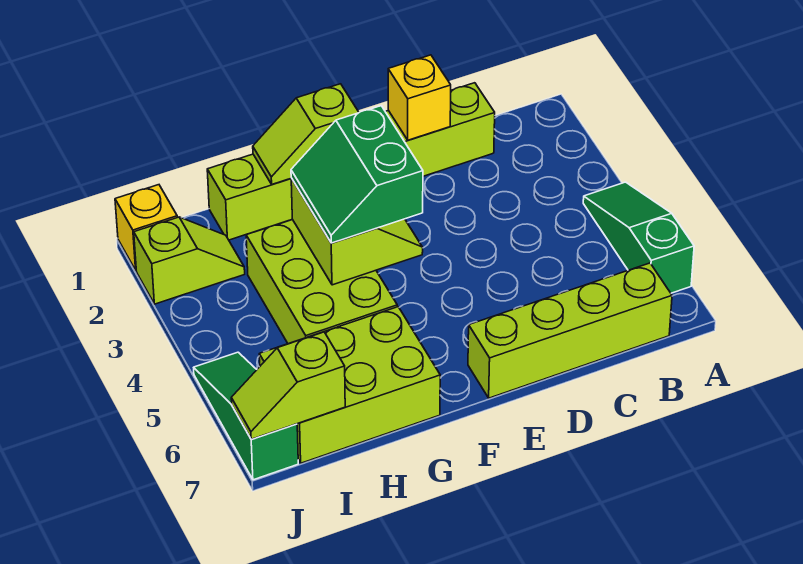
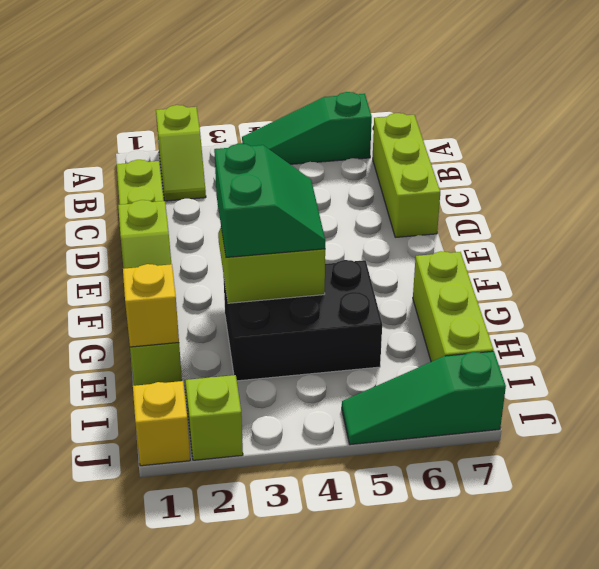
lime brick B7:E7 level 1 -> lime brick B7:D7 level 1
yellow brick D1 level 2 -> yellow brick H1 level 2
green slope F3:G4 level 3 top F -> green slope F3:G4 level 3 top 3
lime brick G3:H5 level 1 -> black brick G3:H5 level 1
lime brick G6:I7 level 1 -> lime brick G7:I7 level 1
lime slope I7:J7 level 2 top I -> lime slope A2:B2 level 1 top A

